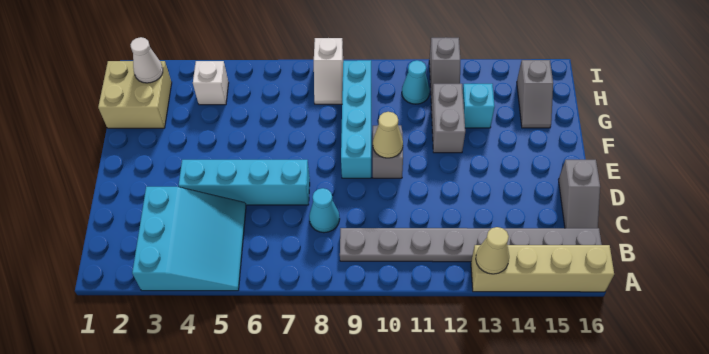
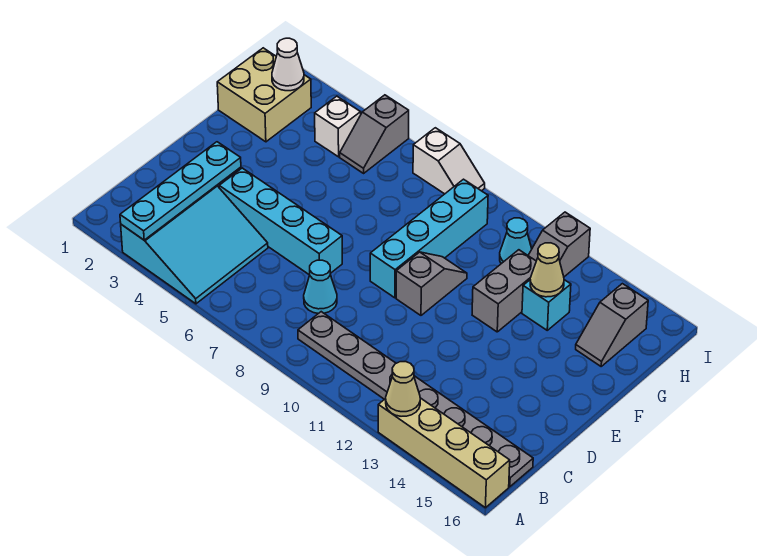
none -> cyan plate A3:D3 level 2
grey slope C16:D16 level 1 top D -> grey slope H5:I5 level 1 top I
tan cone E10 level 2 -> tan cone G13 level 2
white slope H8:I8 level 1 top I -> white slope I7:I8 level 1 top 7

